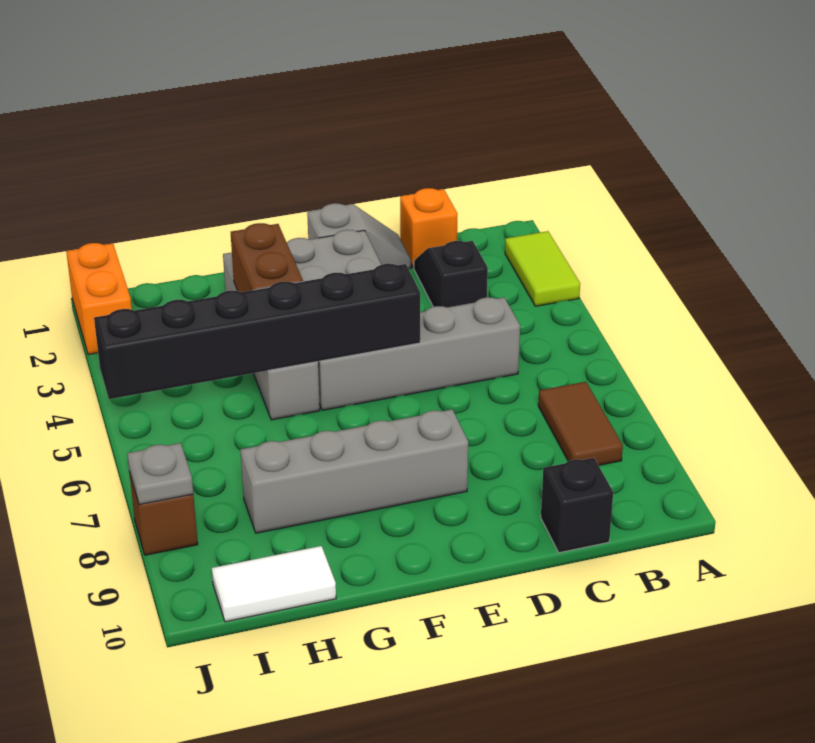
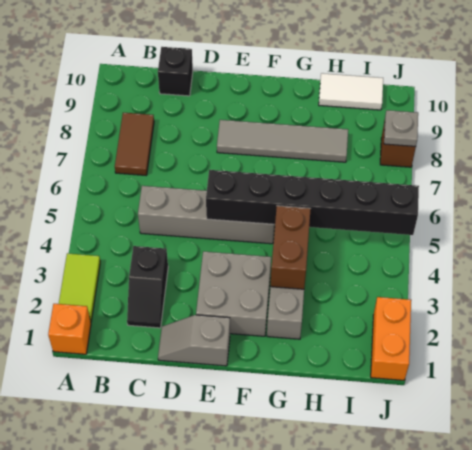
orange brick C1 level 1 -> orange brick A1 level 1
grey brick E8:H8 level 1 -> grey tile E8:H8 level 1

